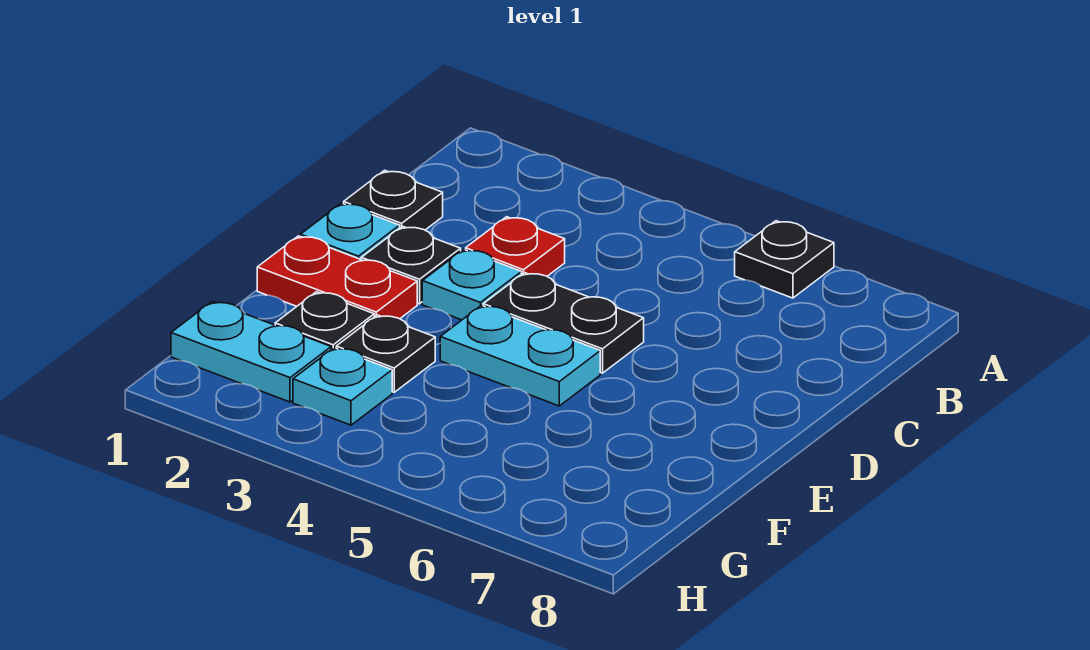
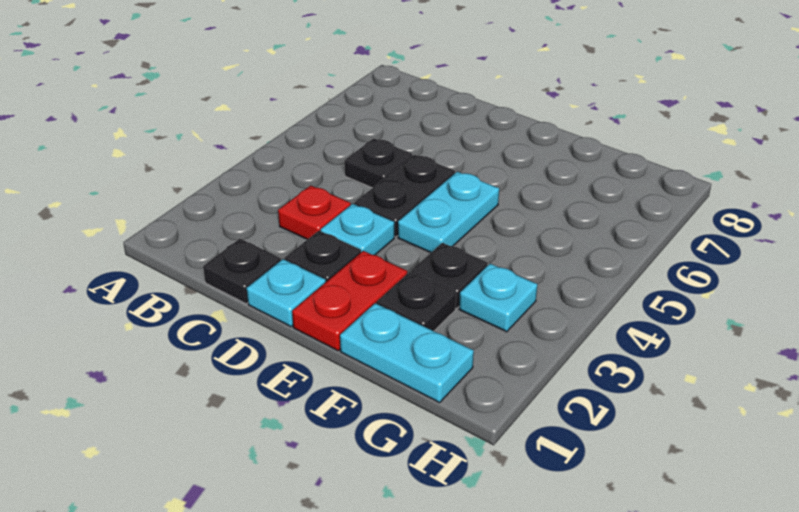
black plate A6 level 1 -> black plate C5 level 1
cyan plate G1:G2 level 1 -> cyan plate F1:G1 level 1

